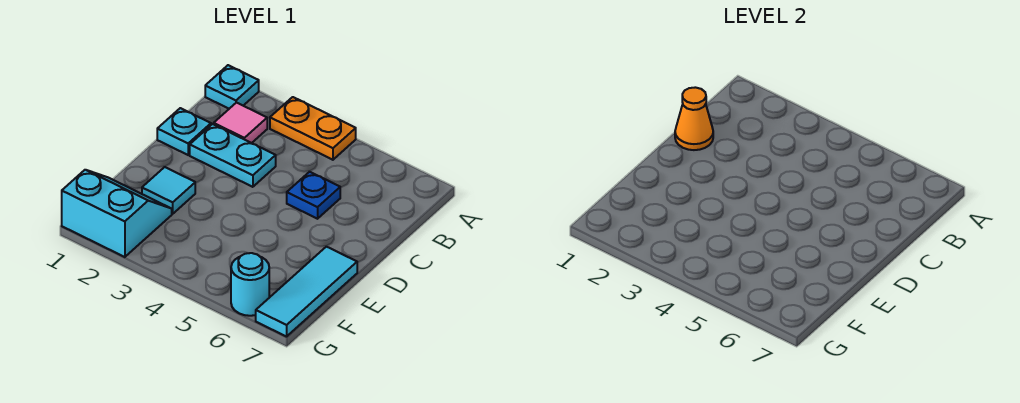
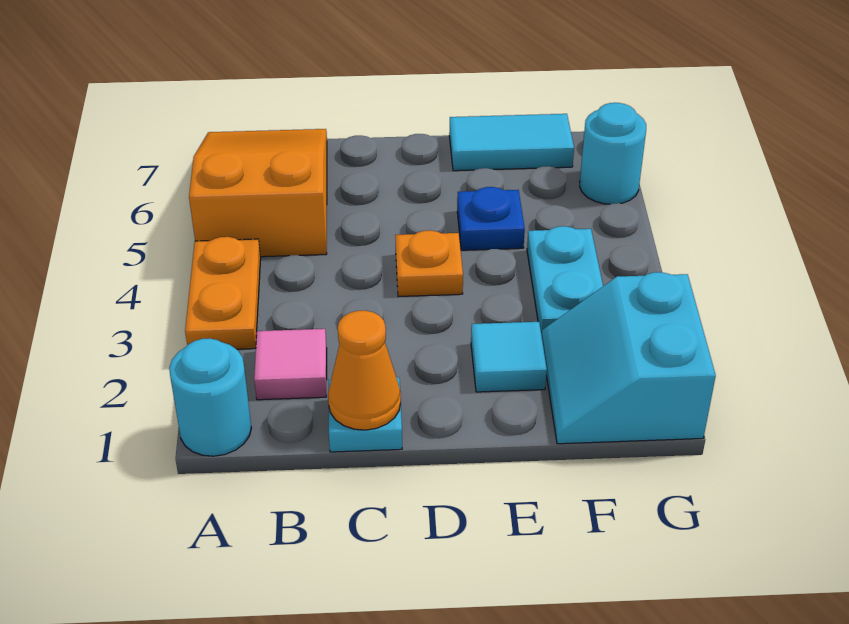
cyan plate A1 level 1 -> cyan round brick A1 level 1
none -> orange slope A5:B7 level 1 top 5
cyan plate C2:C3 level 1 -> cyan plate F3:F4 level 1
blue plate C5 level 1 -> blue plate E5 level 1
none -> orange plate D4 level 1
cyan tile E7:G7 level 1 -> cyan tile E7:F7 level 1

